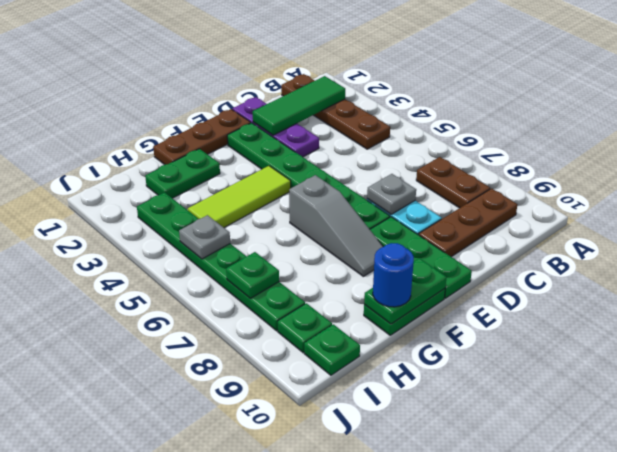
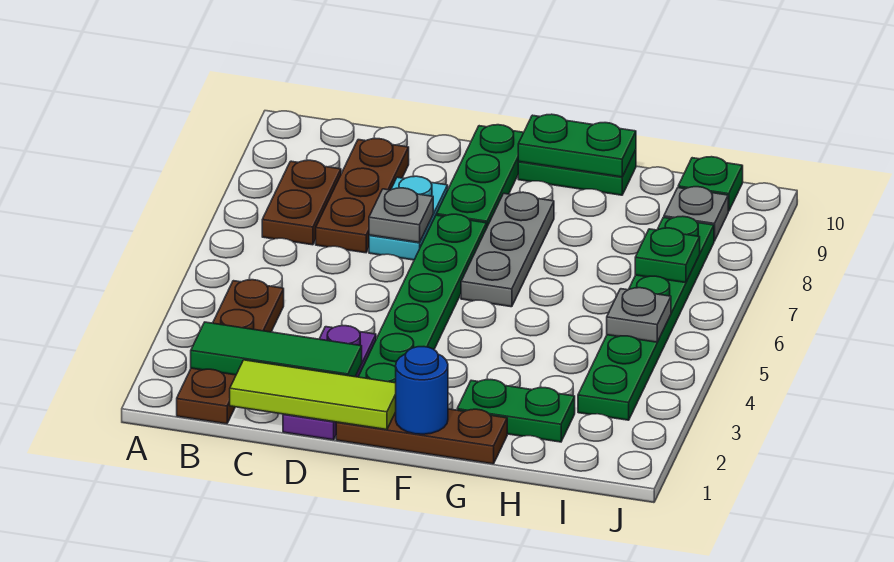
brown plate B9:D9 level 1 -> brown plate C7:C9 level 1
lime tile F4:H4 level 1 -> lime tile C1:E1 level 2
grey slope F6:F8 level 1 top 6 -> grey plate F6:F8 level 1
blue round brick G10 level 3 -> blue round brick F1 level 2
green plate I9 level 1 -> grey plate I9 level 1

